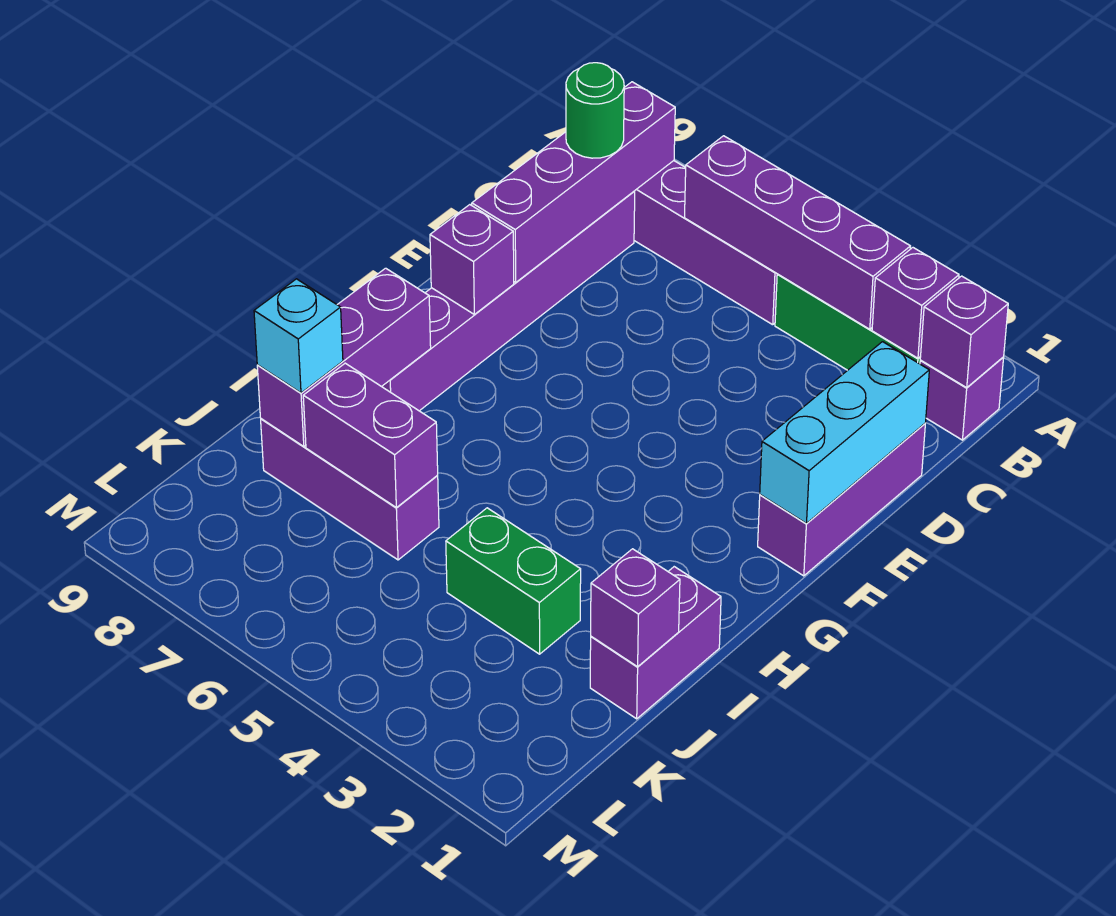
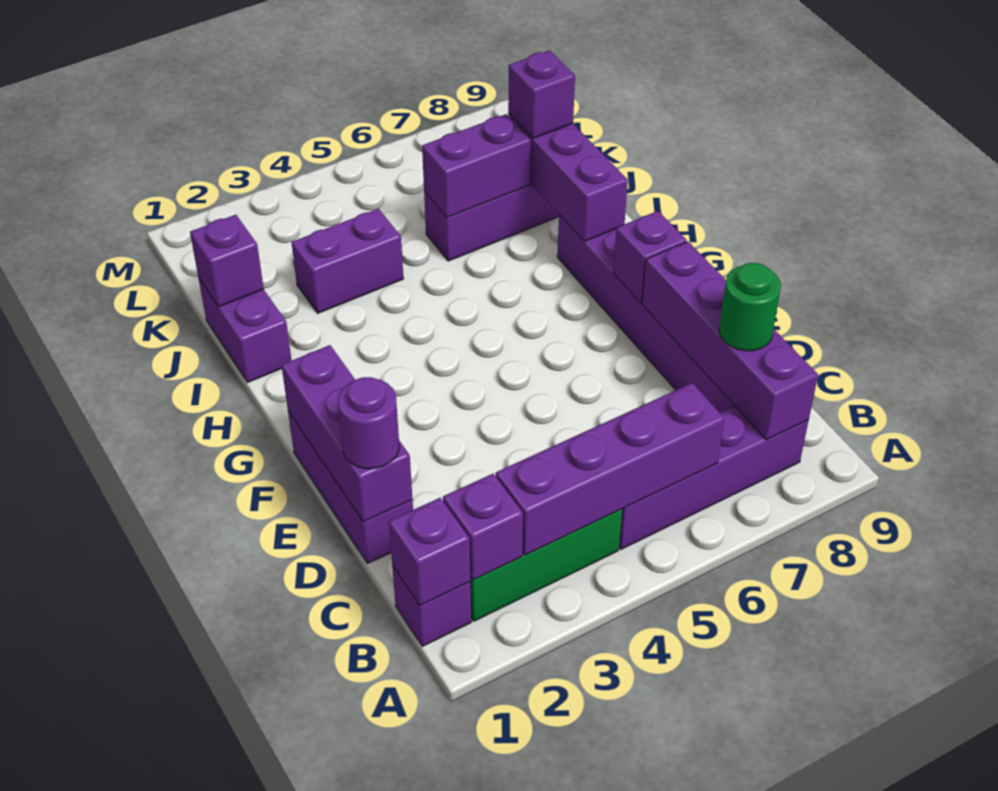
cyan brick D1:F1 level 2 -> purple brick D1:F1 level 2
none -> purple round brick D1 level 3
green brick J3:J4 level 1 -> purple brick J3:J4 level 1
cyan brick J8 level 3 -> purple brick J8 level 3

